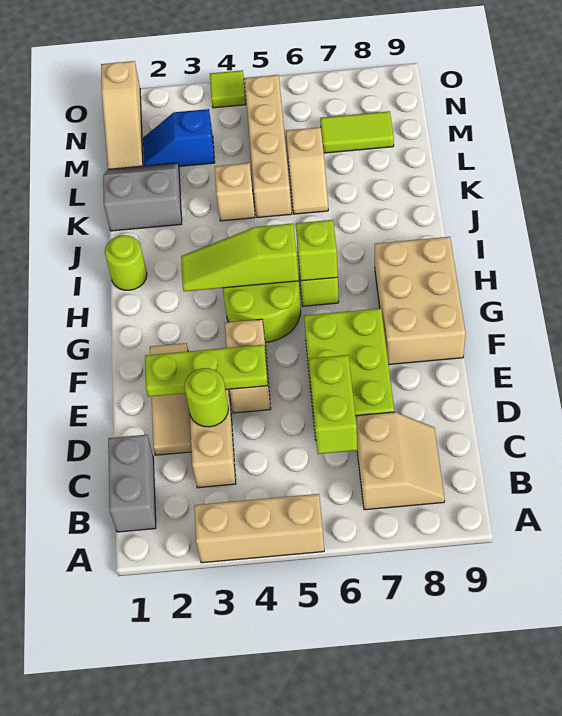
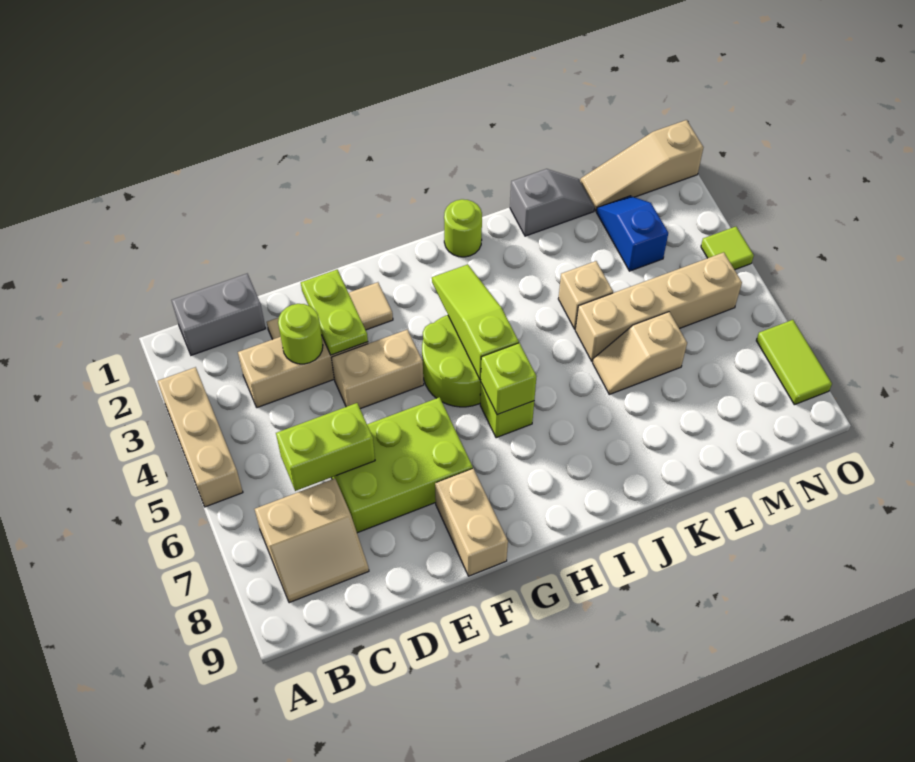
lime plate E2:E4 level 2 -> lime plate E2:E3 level 2
tan brick F8:H9 level 1 -> tan brick F8:F9 level 1
grey slope K1:L2 level 1 top K -> grey slope K1:L1 level 1 top K
lime tile M7:M8 level 1 -> lime tile O7:O8 level 1

